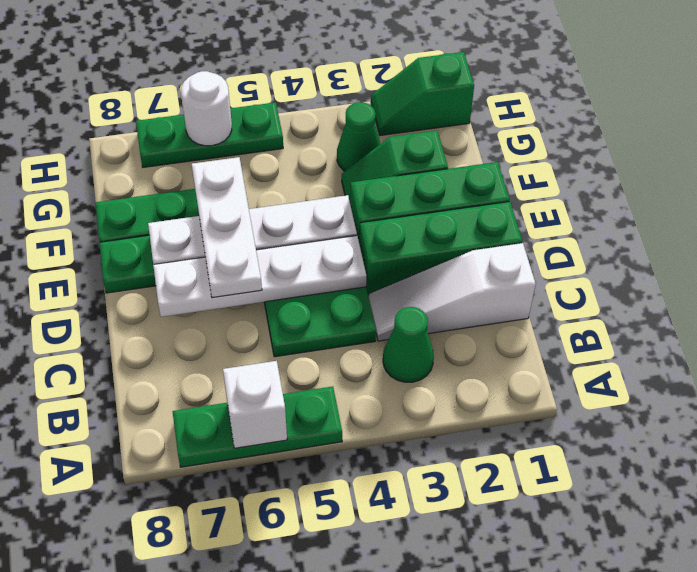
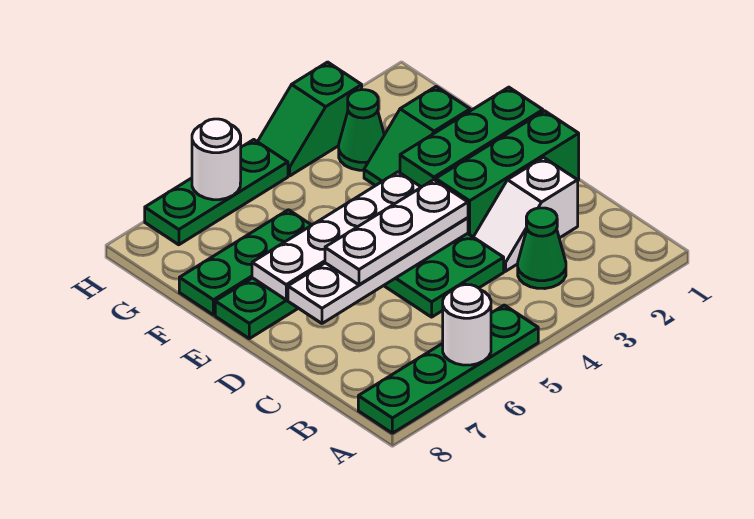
green plate A5:A7 level 1 -> green plate A5:A8 level 1
white brick A6 level 2 -> white round brick A6 level 2
white slope C1:C3 level 1 top 1 -> white slope C2:C3 level 1 top 2
white plate D6:F6 level 3 -> white plate D4:D6 level 3
green slope H1:H2 level 1 top 1 -> green slope H3:H4 level 1 top 3

